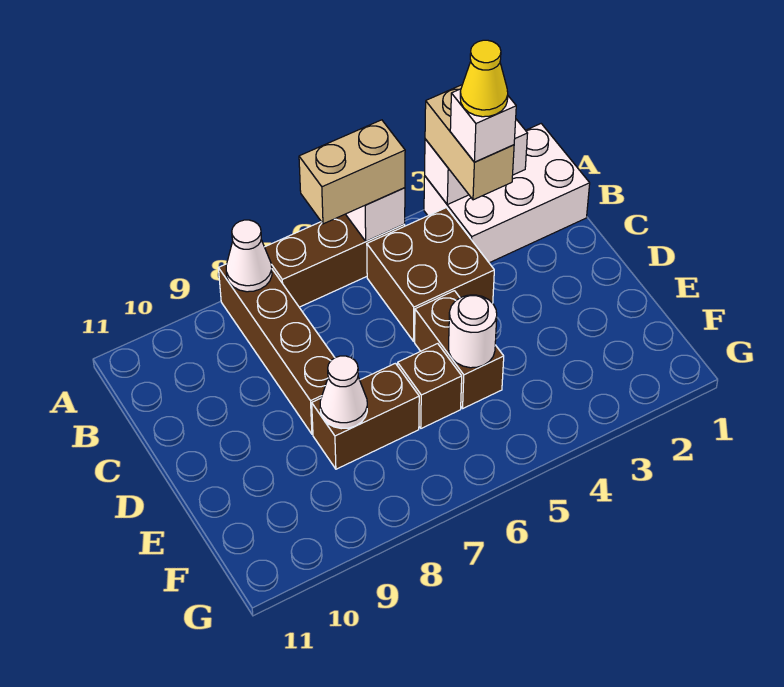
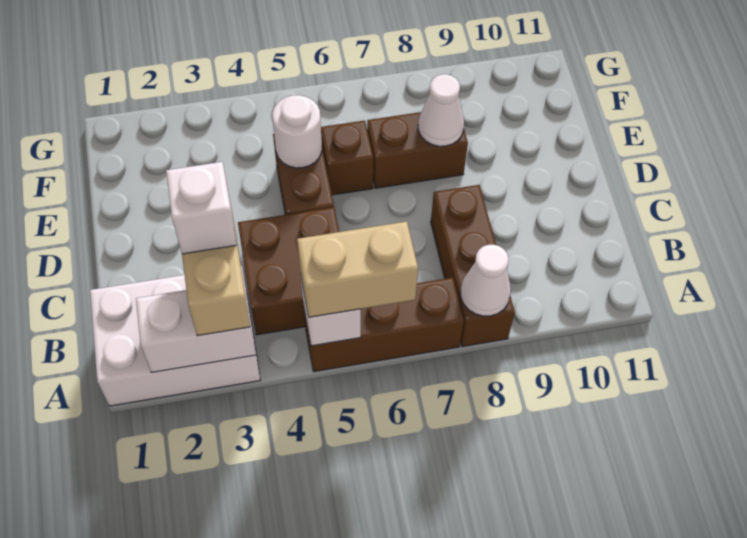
brown brick A8:D8 level 1 -> brown brick A8:C8 level 1
yellow cone B3 level 5 -> none

